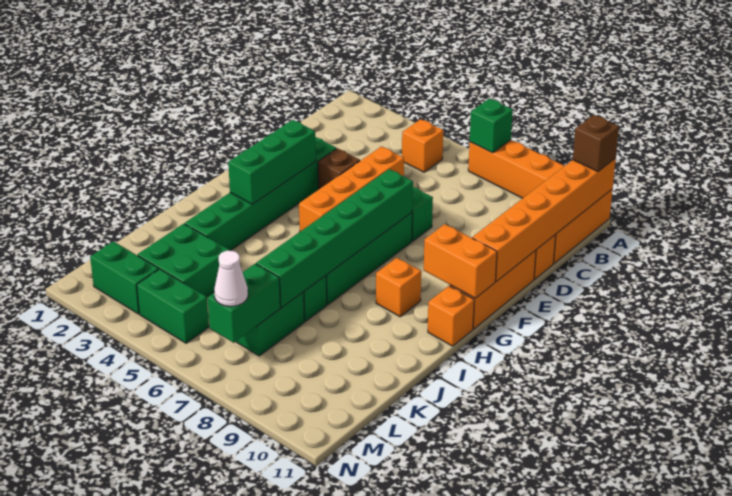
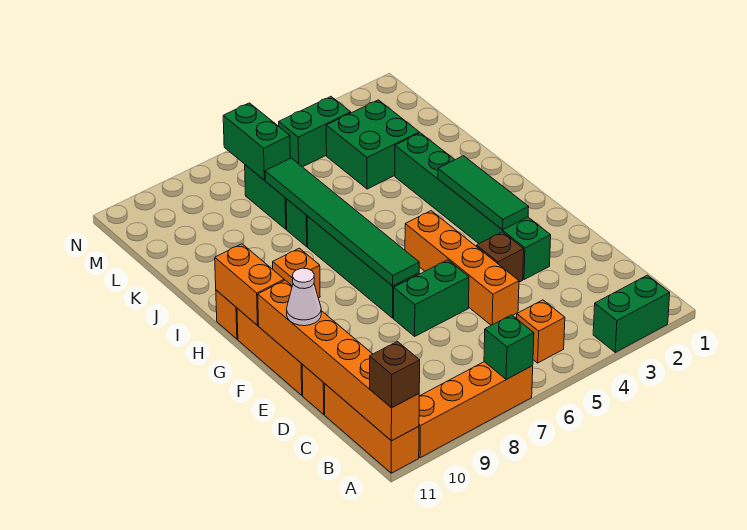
green brick F3:H3 level 2 -> green tile F3:H3 level 2
green brick F7:K7 level 2 -> green tile F7:K7 level 2
orange brick G10:G11 level 2 -> orange brick G11:H11 level 2
green brick M2:M3 level 1 -> green brick A2:A3 level 1
white cone M7 level 3 -> white cone E11 level 3

